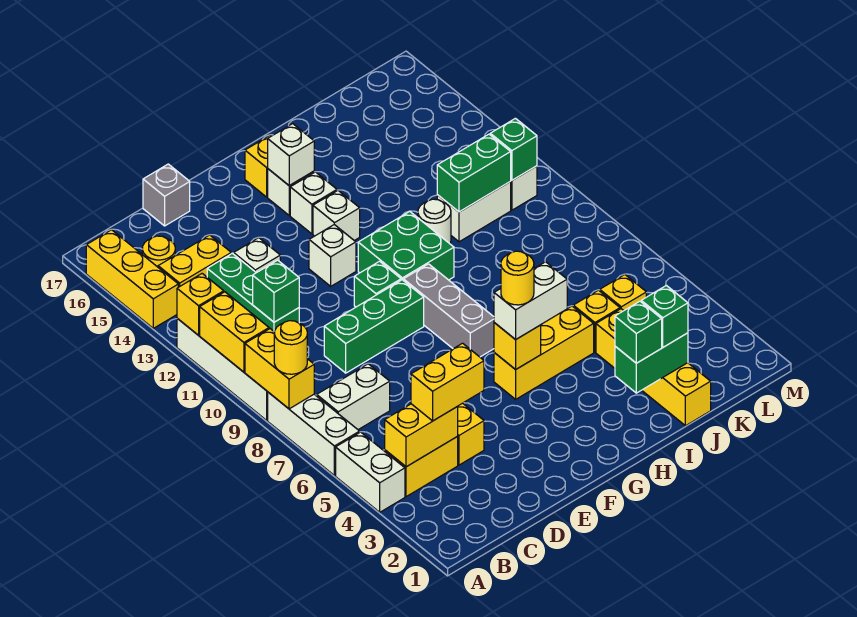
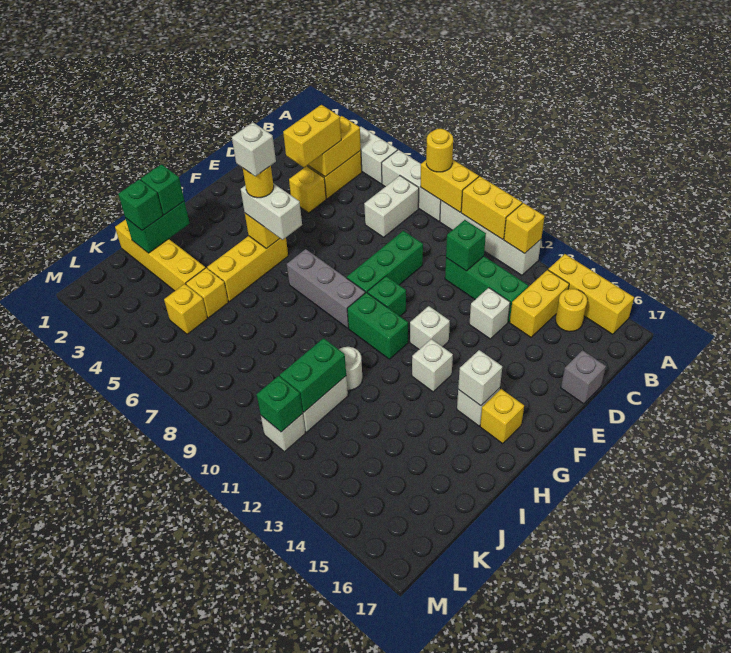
white brick G5:H5 level 3 -> white brick G5:G6 level 3
green brick G10:H11 level 1 -> green brick G10:G11 level 1
white brick G14 level 1 -> white brick G5 level 5

